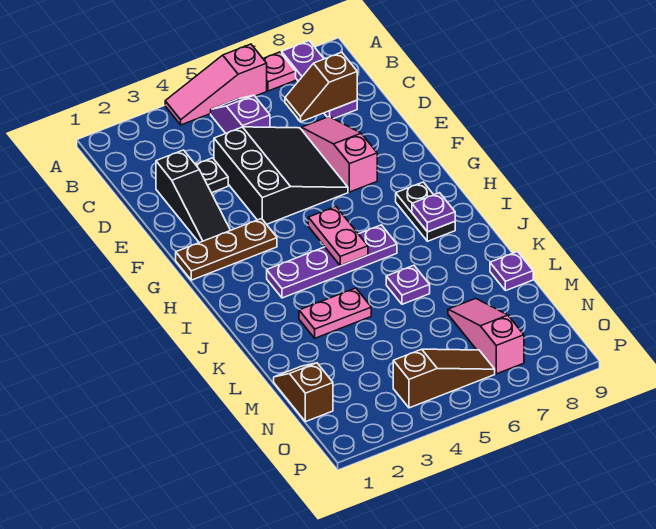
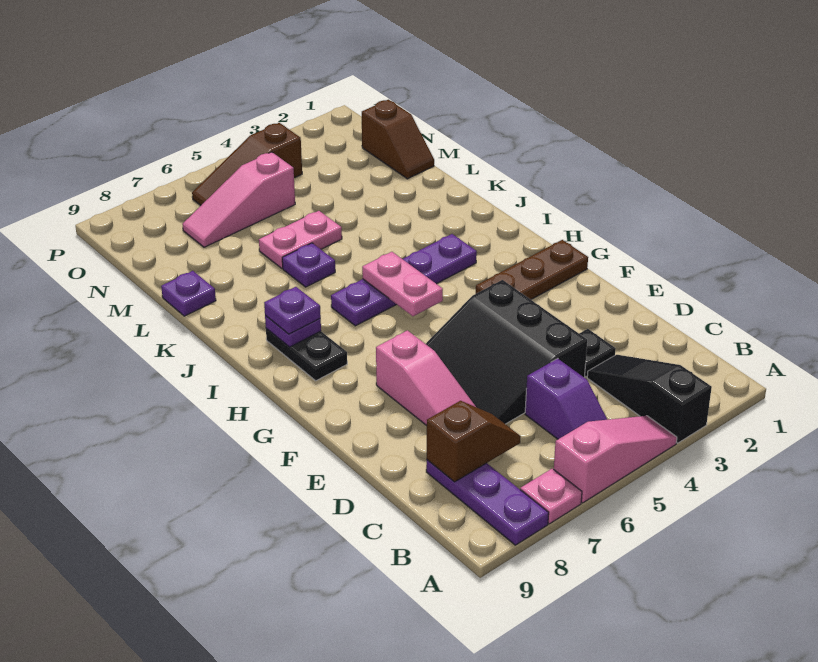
black slope D2:F2 level 1 top D -> black slope A3:C3 level 1 top A
none -> purple plate I8 level 3
pink plate K3:K4 level 1 -> pink plate L5:L6 level 1
pink slope M7:O7 level 1 top O -> pink slope N5:N7 level 1 top 5

